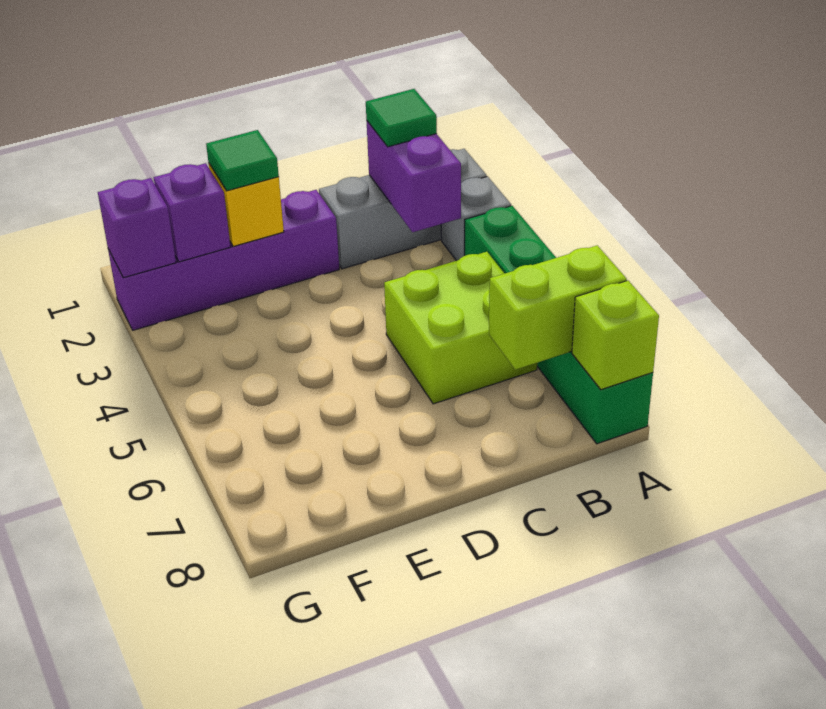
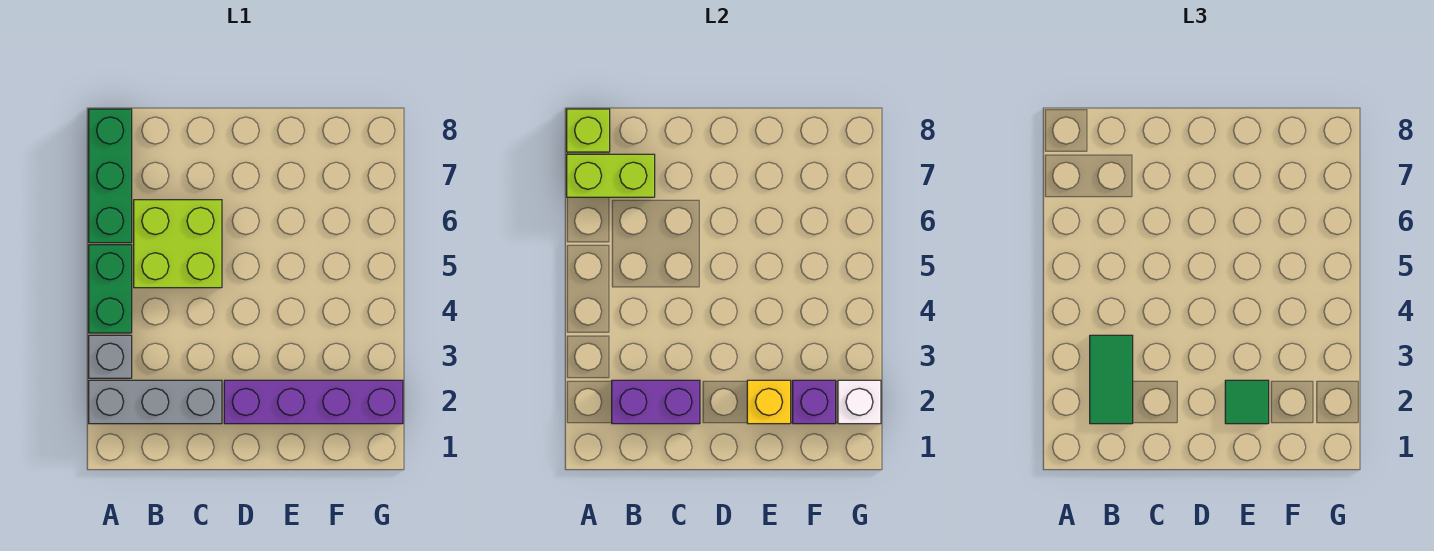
purple brick B2:B3 level 2 -> purple brick B2:C2 level 2
green tile B2 level 3 -> green tile B2:B3 level 3
purple brick G2 level 2 -> white brick G2 level 2

